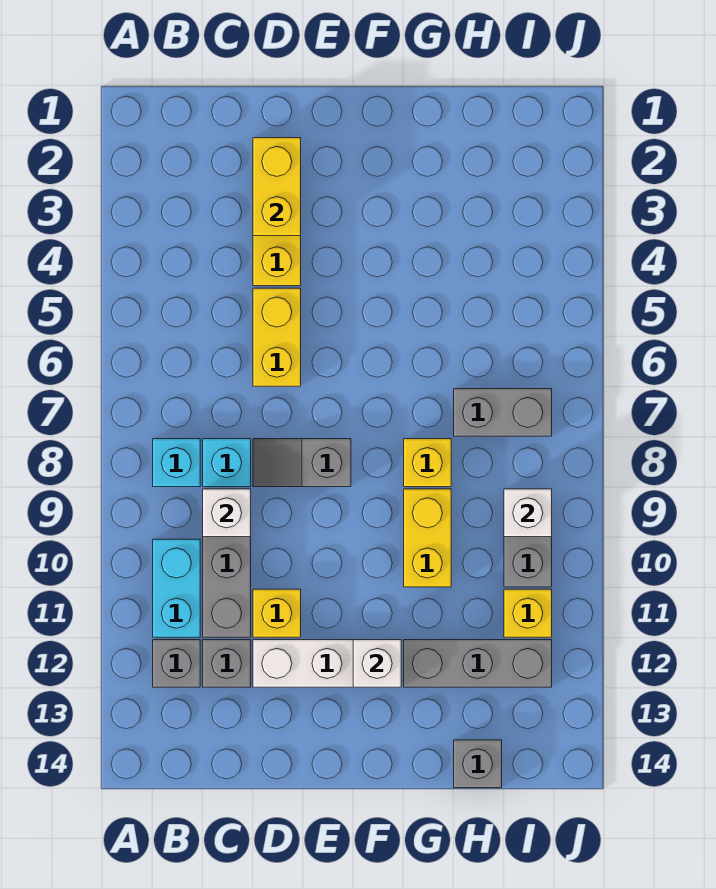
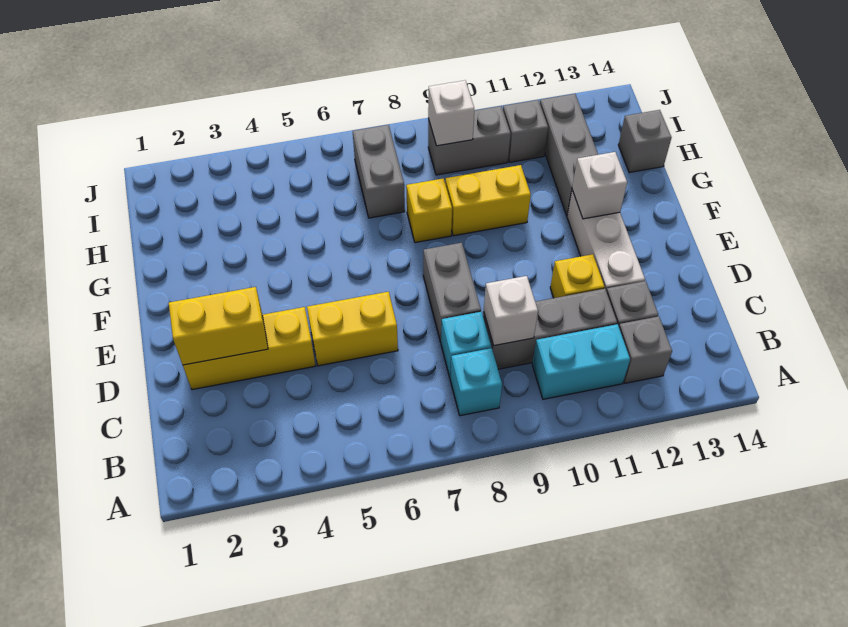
grey slope D8:E8 level 1 top E -> grey brick D8:E8 level 1
yellow brick I11 level 1 -> grey brick I11 level 1

